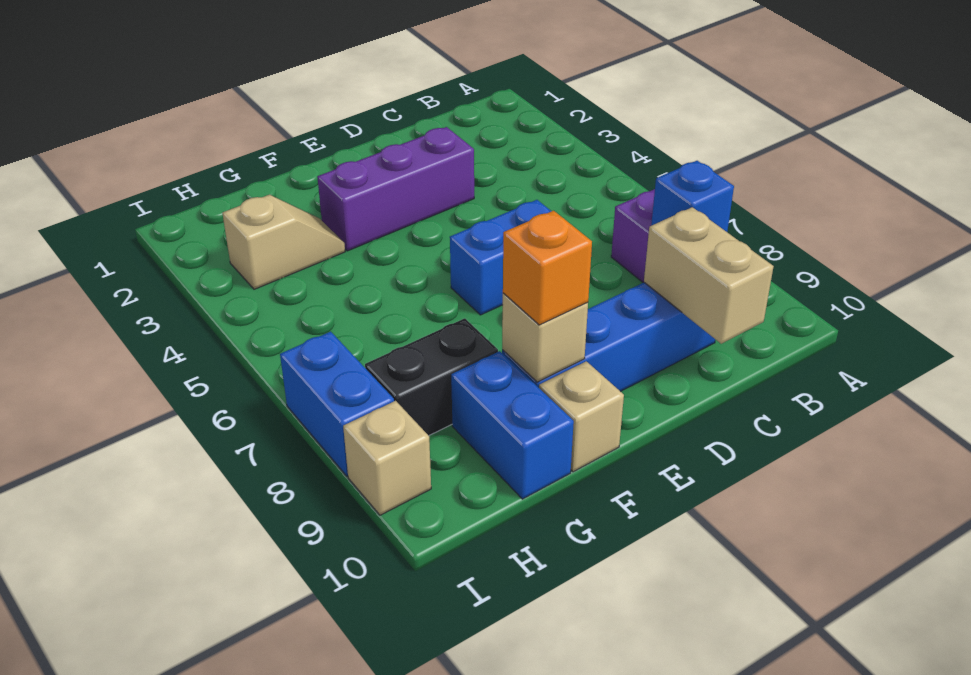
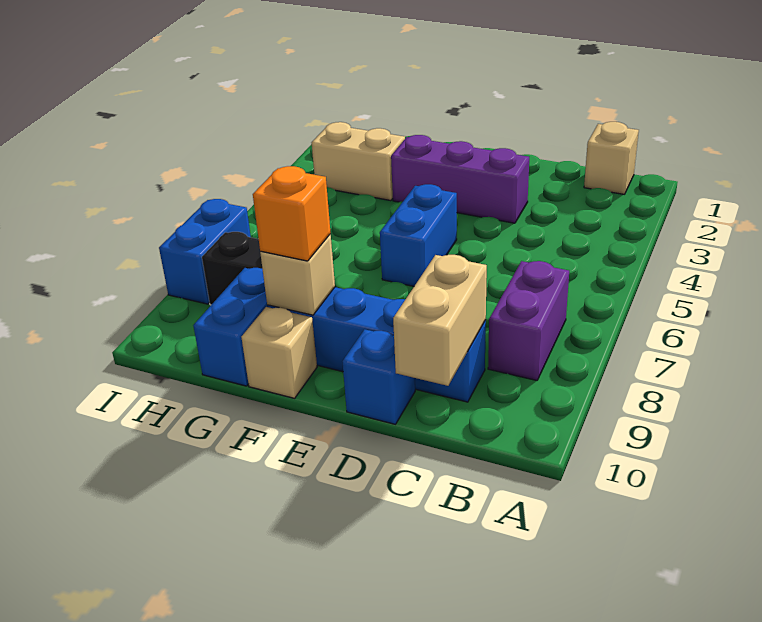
blue brick B8 level 2 -> blue brick D10 level 1
blue brick D6:E6 level 1 -> blue brick E5:E6 level 1
tan slope G3:H3 level 1 top H -> tan brick G3:H3 level 1
tan brick I9 level 1 -> tan brick B1 level 1

